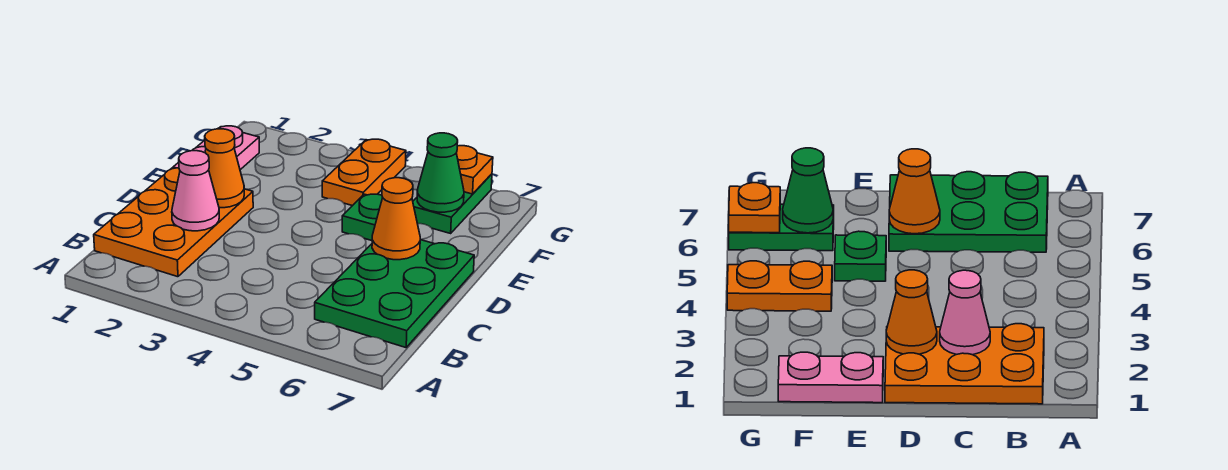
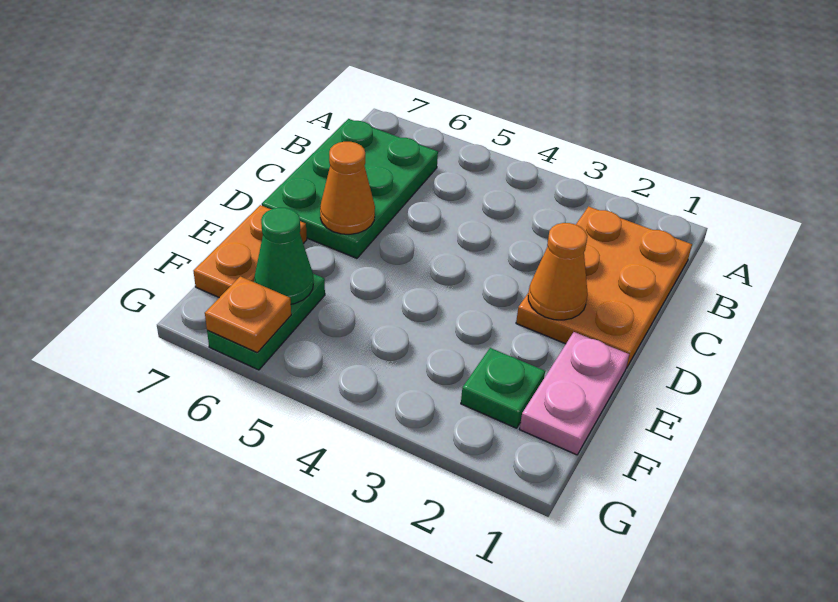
pink cone C2 level 2 -> none
green plate E5 level 1 -> green plate F2 level 1
orange plate F4:G4 level 1 -> orange plate E7:F7 level 1

